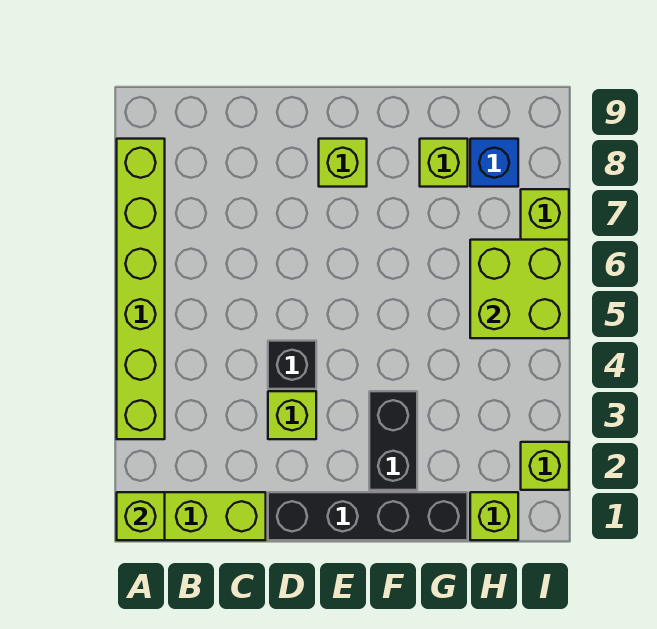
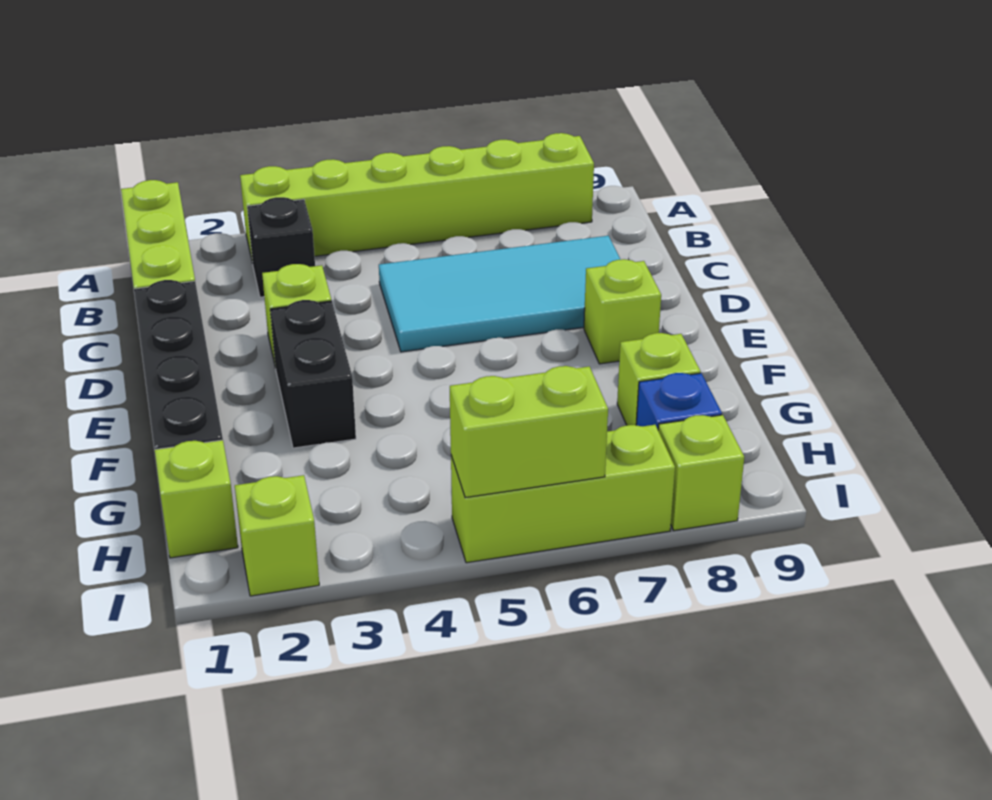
lime brick A1 level 2 -> lime brick I8 level 1
none -> cyan tile C5:D8 level 1
black brick D4 level 1 -> black brick B3 level 1
black brick F2:F3 level 1 -> black brick E3:F3 level 1
lime brick H5:I6 level 2 -> lime brick I5:I6 level 2

